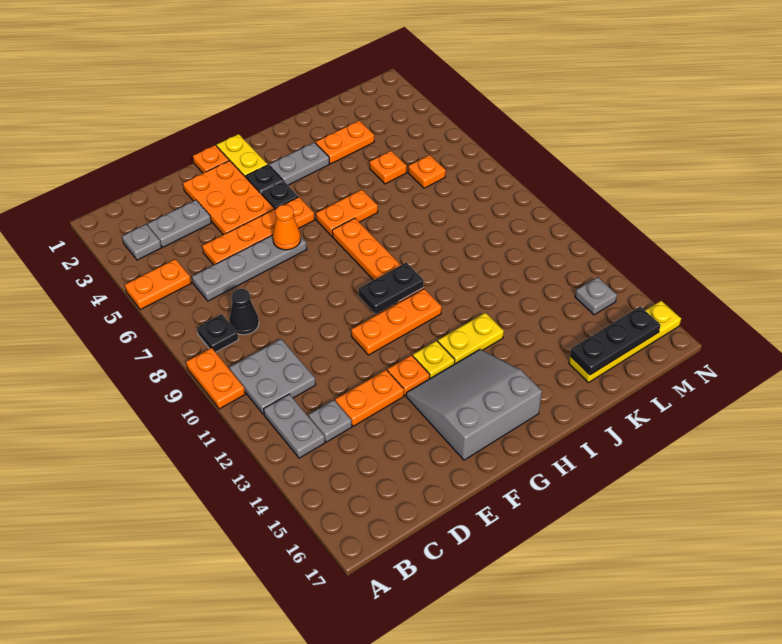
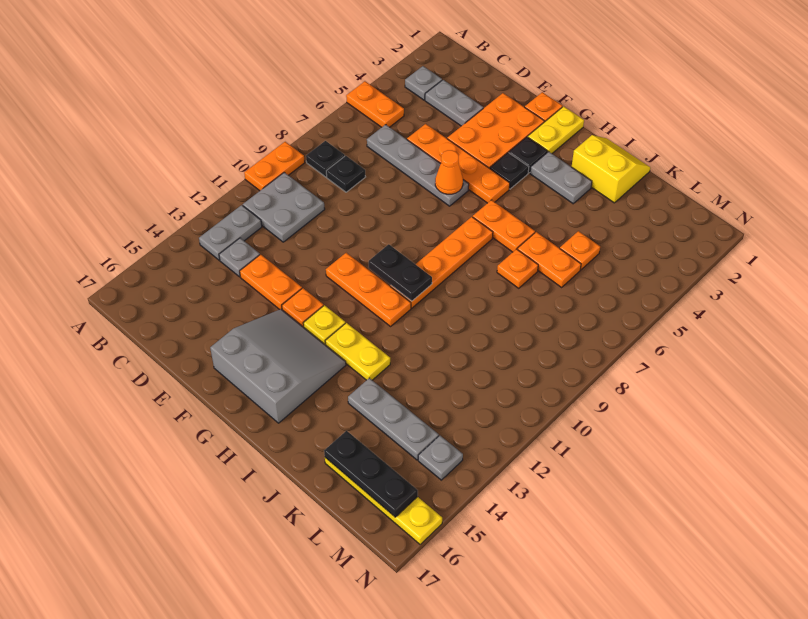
black cone C8 level 1 -> black plate C8 level 1
none -> yellow slope I1:J2 level 1 top 2
orange plate J3:K3 level 1 -> orange plate J6:K6 level 1
none -> grey plate J14:L14 level 1
orange plate L6 level 1 -> orange plate J7 level 1

